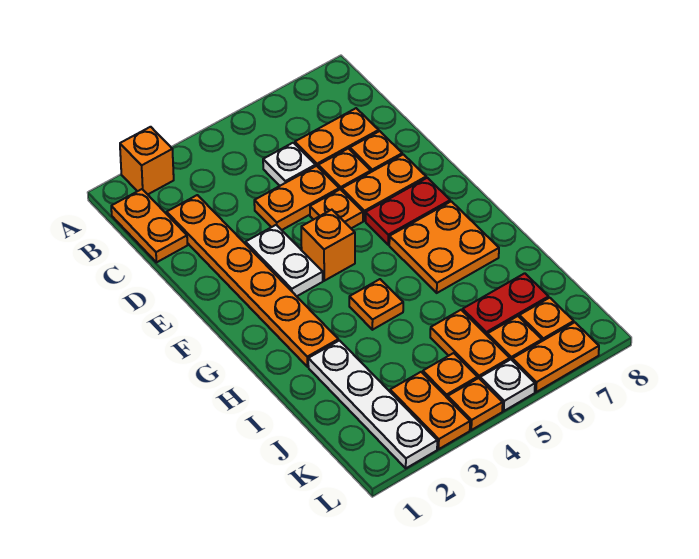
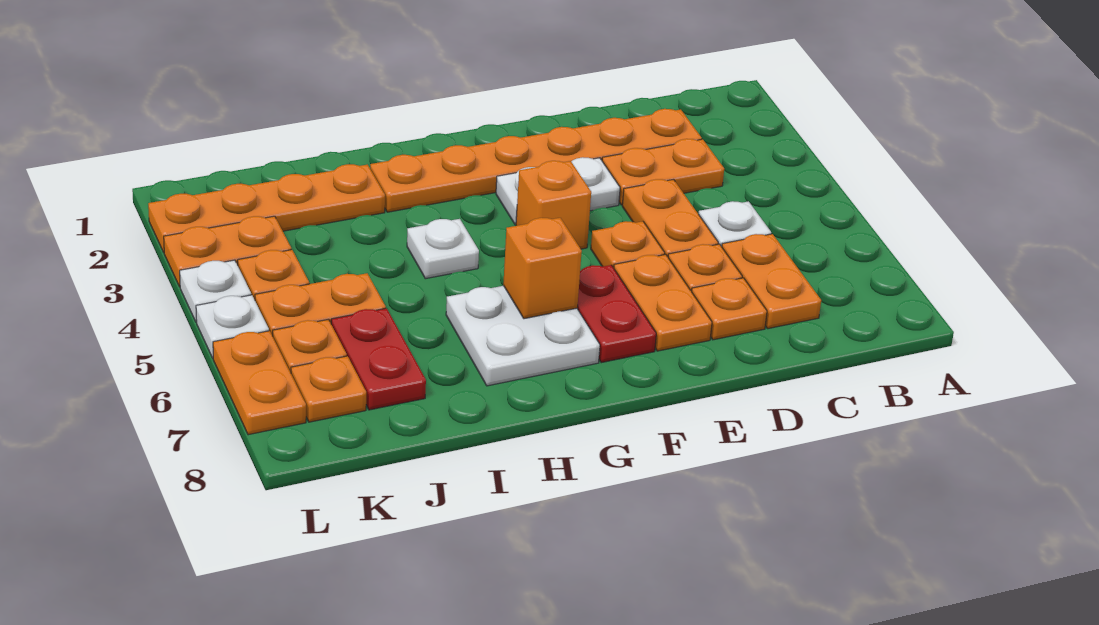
orange brick A2 level 1 -> orange brick G6 level 2
orange plate B1:C1 level 1 -> orange plate C3:D3 level 1
orange plate G6:H7 level 1 -> white plate G6:H7 level 1
orange plate H4 level 1 -> white plate H4 level 1
white plate I2:L2 level 1 -> orange plate I2:L2 level 1
orange plate L4 level 1 -> white plate L4 level 1

